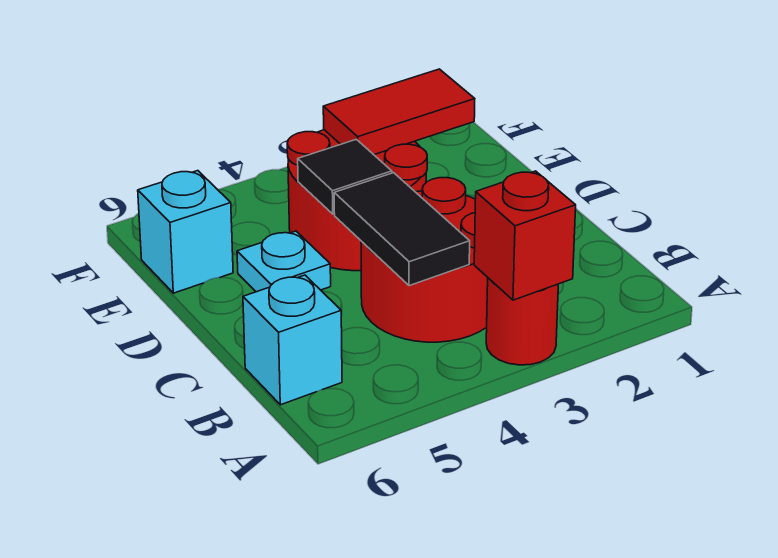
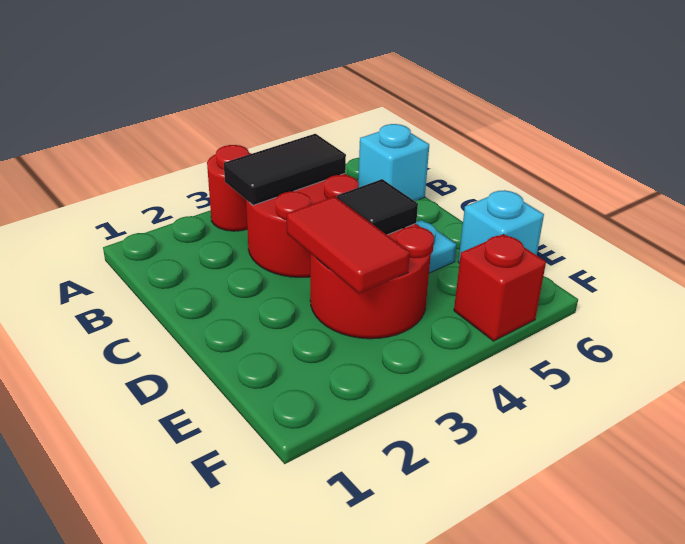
red brick A3 level 2 -> red brick F5 level 1
black tile B4:C4 level 2 -> black tile B3:B4 level 2
red tile E2:E3 level 2 -> red tile D3:E3 level 2

